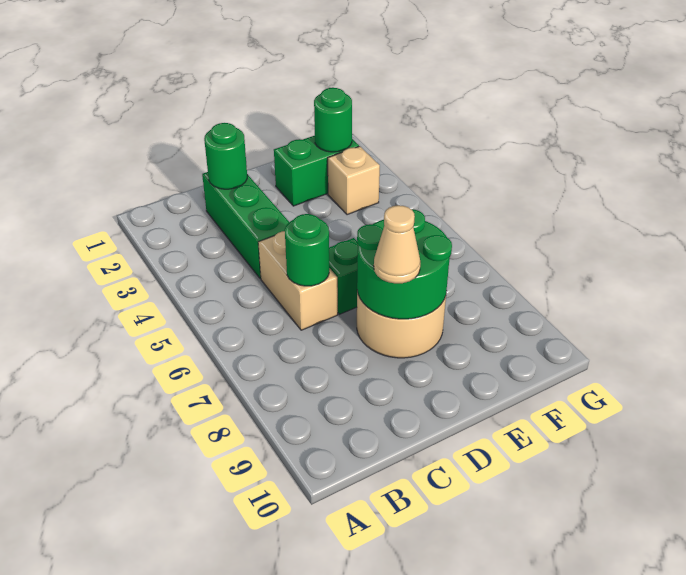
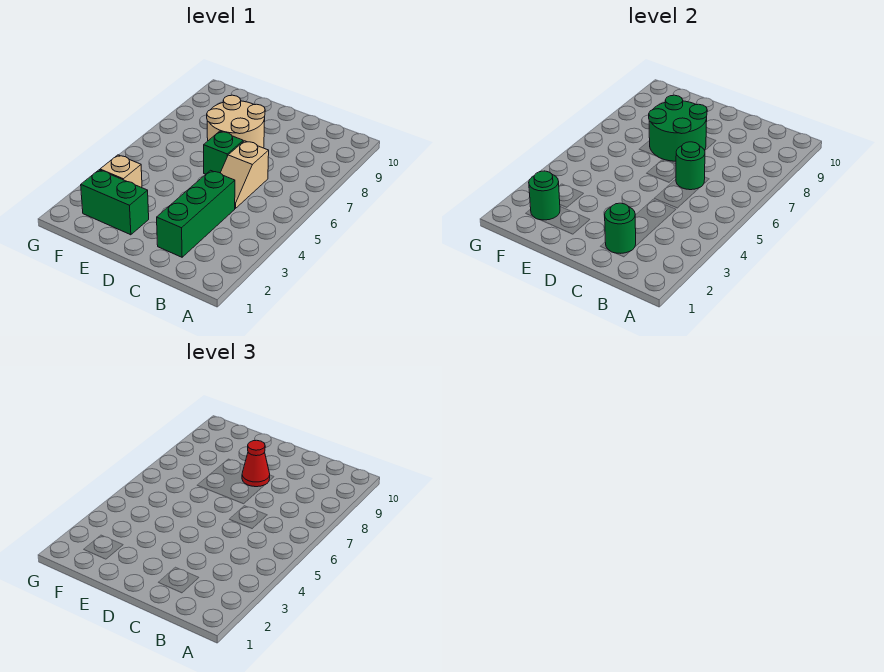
tan brick C5:C6 level 1 -> tan slope C5:C6 level 1 top 6
tan cone D8 level 3 -> red cone D8 level 3

